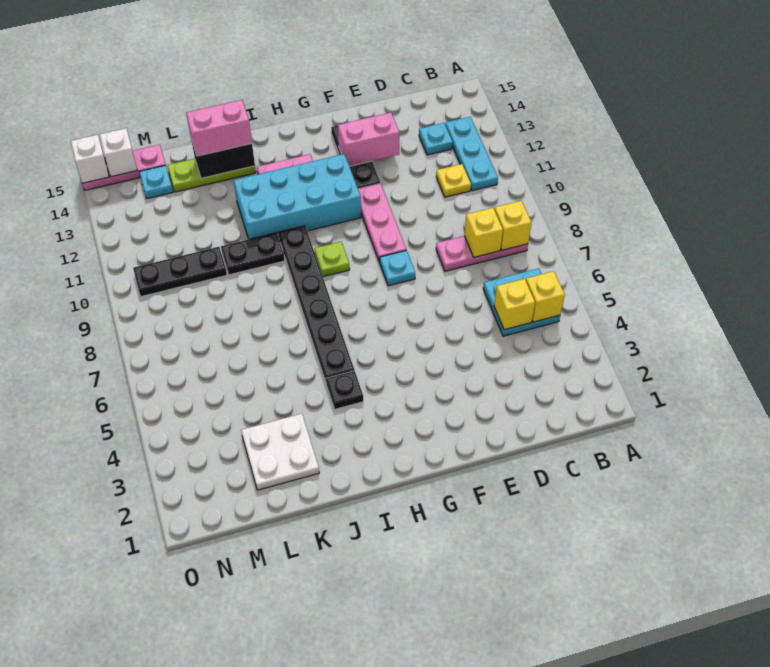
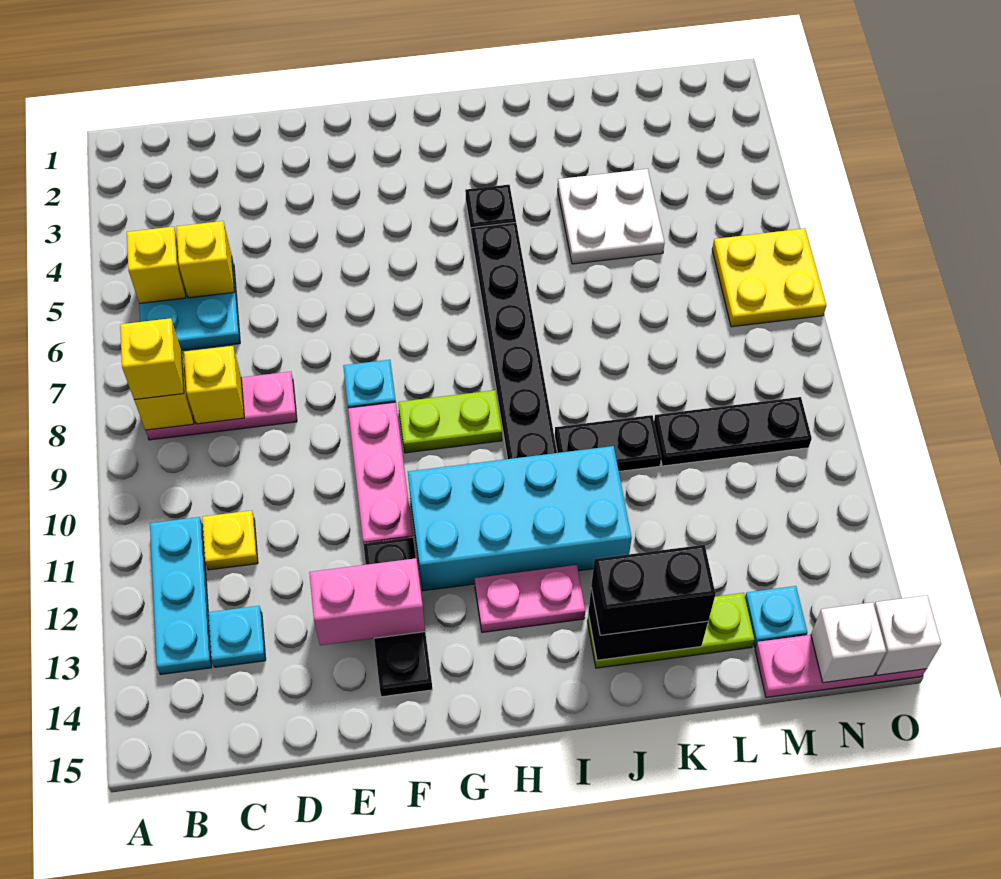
none -> yellow brick B8 level 3
lime plate H9 level 1 -> lime plate G9:H9 level 1
pink brick J14:K14 level 3 -> black brick J14:K14 level 3
white plate K2:L3 level 1 -> white plate K4:L5 level 1
none -> yellow plate N6:O7 level 1

